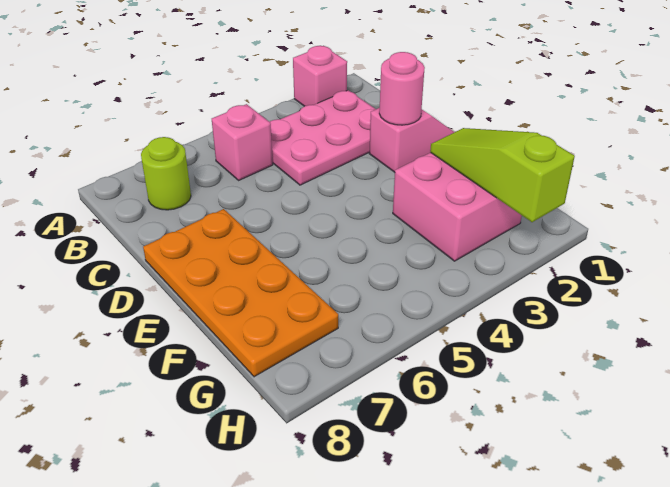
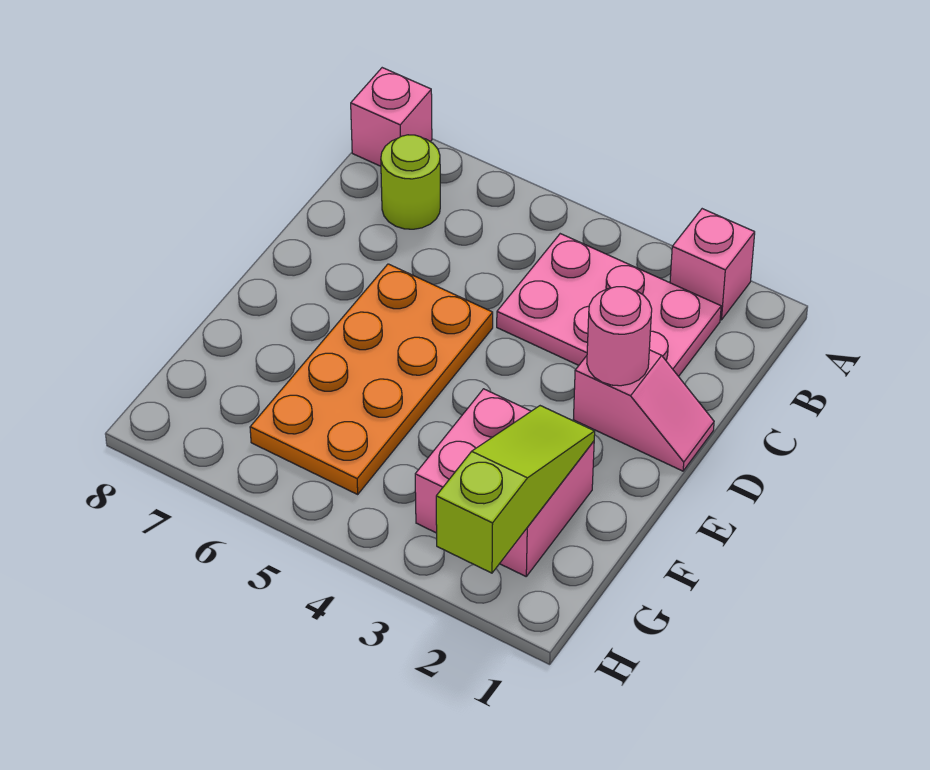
pink brick B5 level 1 -> pink brick A8 level 1
orange plate D7:G8 level 1 -> orange plate D5:G6 level 1

